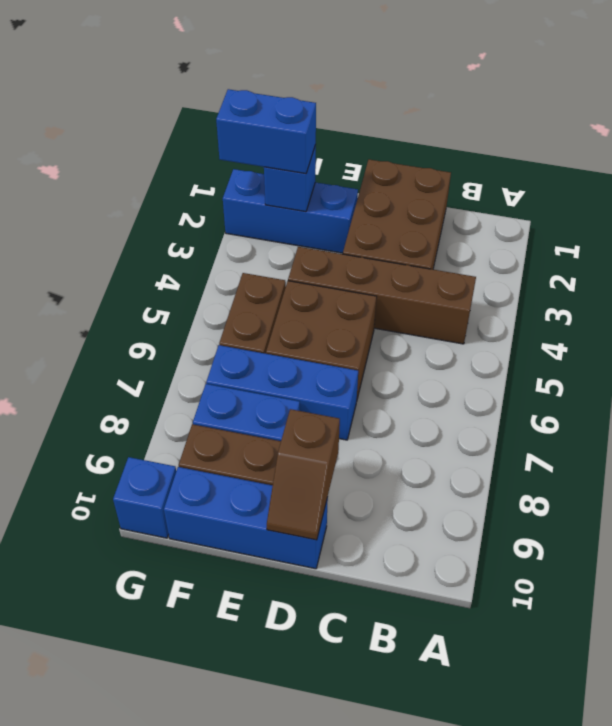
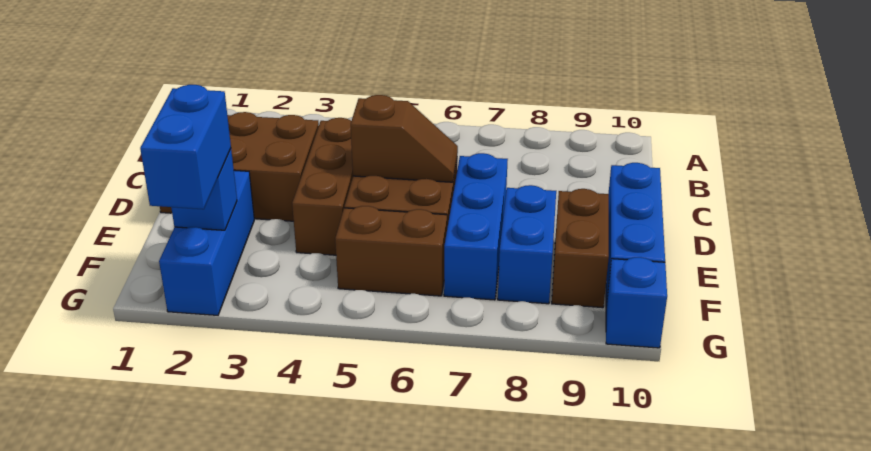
brown brick B4:E4 level 1 -> brown brick C4:E4 level 1
brown slope D9:D10 level 2 top 9 -> brown slope D5:D6 level 2 top 5

